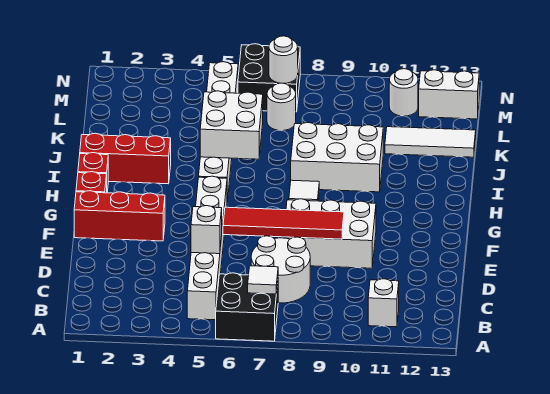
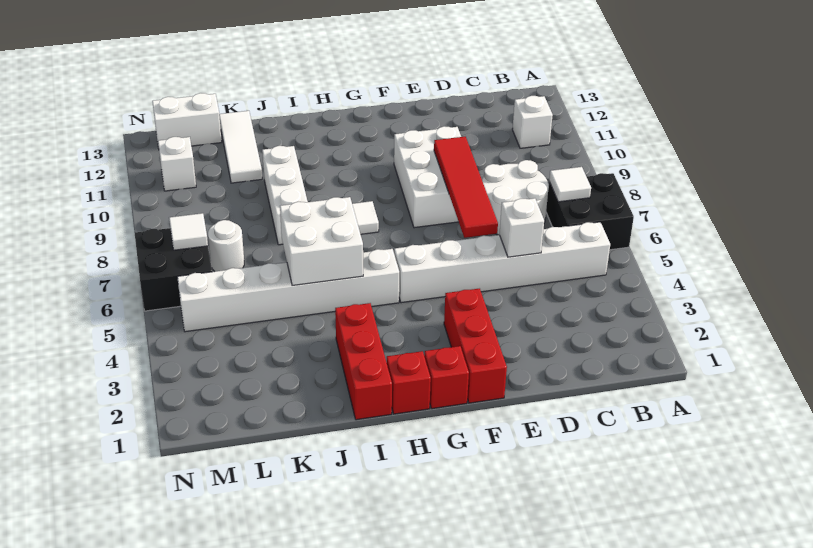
white brick I8:J10 level 1 -> white brick J8:J10 level 1
white round brick M7 level 2 -> white tile M7 level 2
white round brick M11 level 1 -> white brick M11 level 1
white brick M12:M13 level 1 -> white brick L13:M13 level 1

